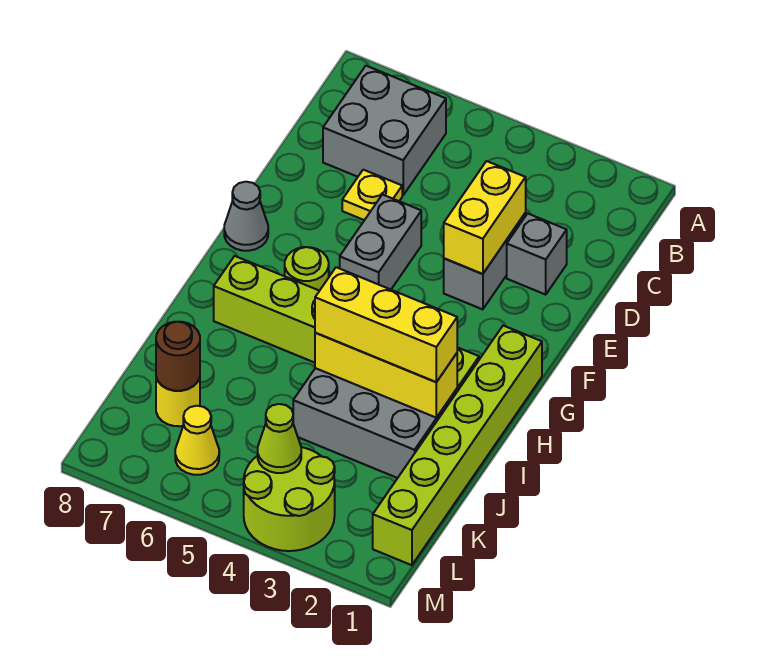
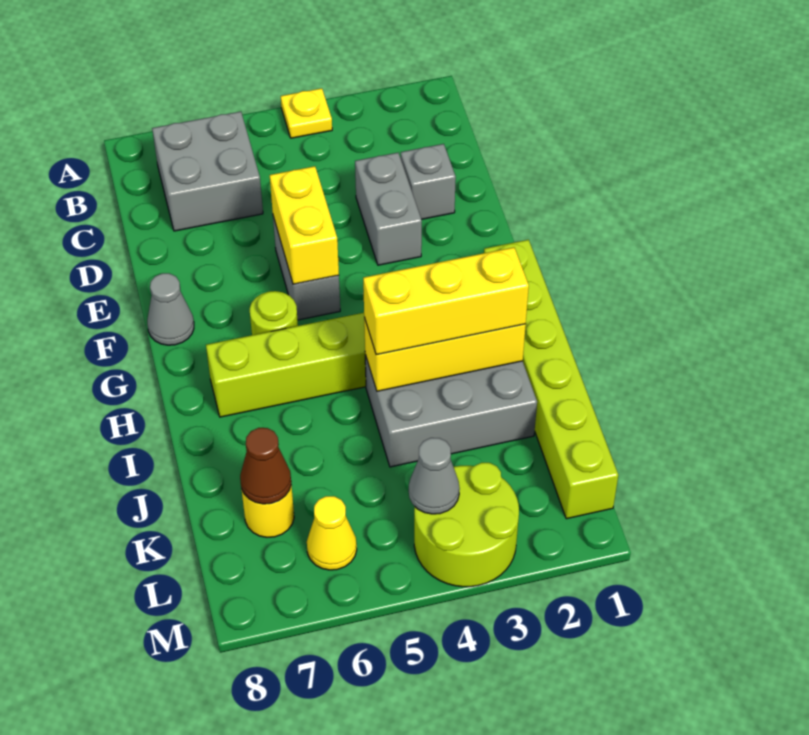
yellow brick D3:E3 level 2 -> yellow brick E5:F5 level 2
yellow plate D6 level 1 -> yellow plate A4 level 1
brown round brick K7 level 2 -> brown cone K7 level 2
lime cone L4 level 2 -> grey cone L4 level 2

